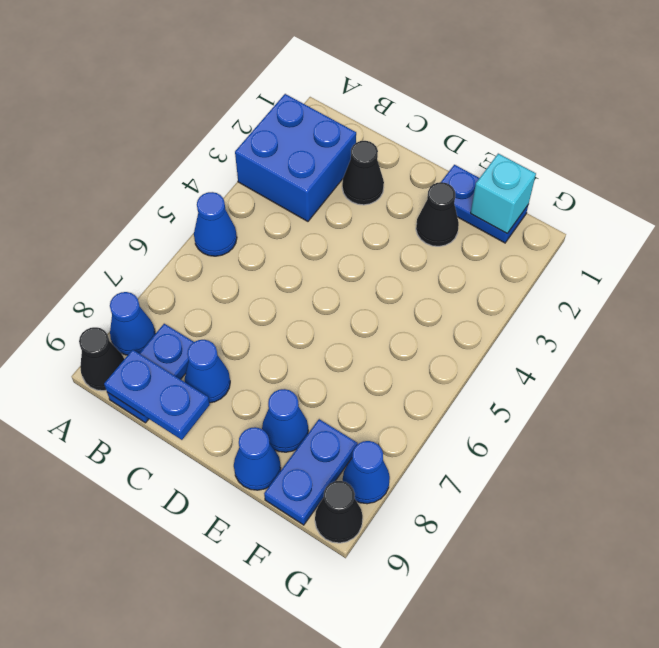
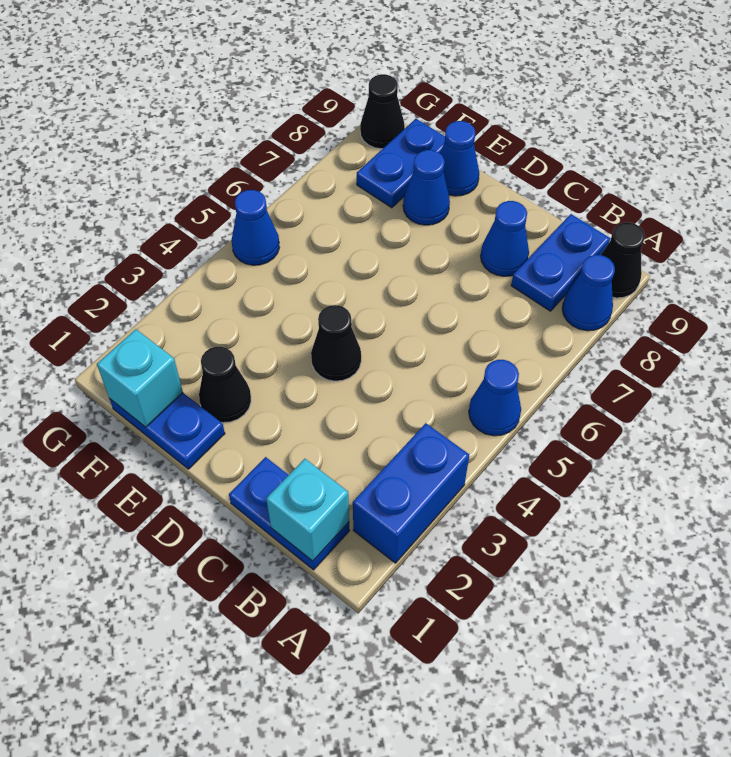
blue brick A2:B3 level 1 -> blue brick A2:A3 level 1
none -> cyan brick B1 level 2
blue plate B9:C9 level 2 -> blue plate B1:C1 level 1
black cone C2 level 1 -> black cone D4 level 1
blue cone G8 level 1 -> blue cone G5 level 1

